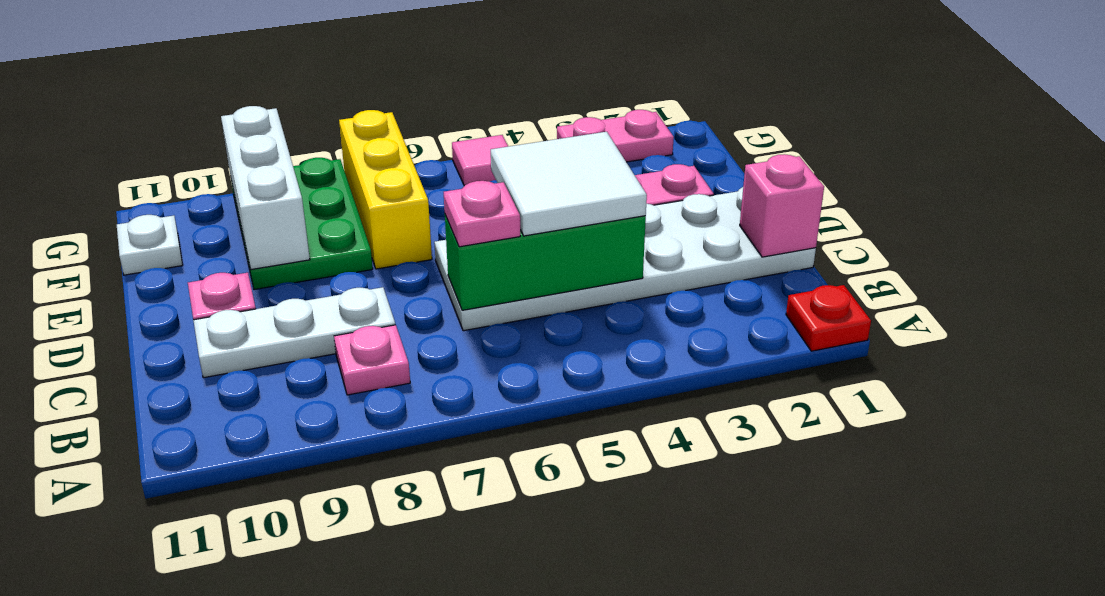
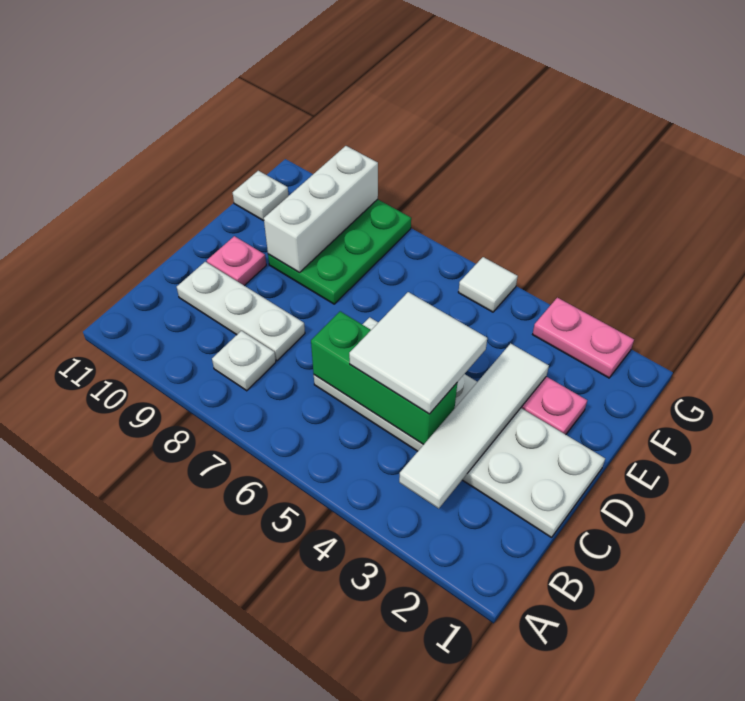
red plate A1 level 1 -> none
none -> white tile B3:E3 level 2
pink plate B8 level 1 -> white plate B8 level 1
pink brick C1 level 2 -> none
pink plate C6 level 3 -> none
yellow brick E7:G7 level 1 -> none
pink tile G5 level 1 -> white tile G5 level 1

